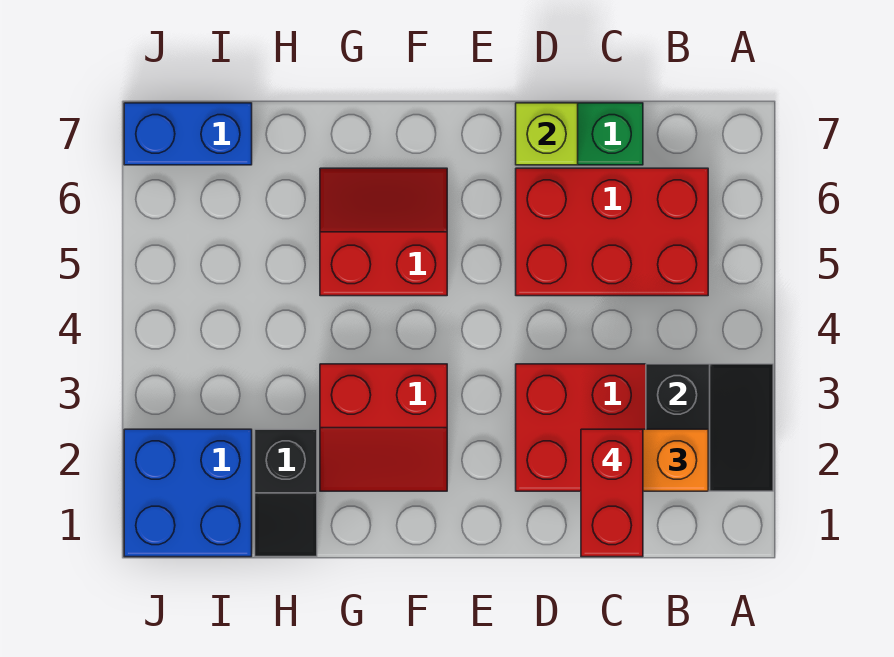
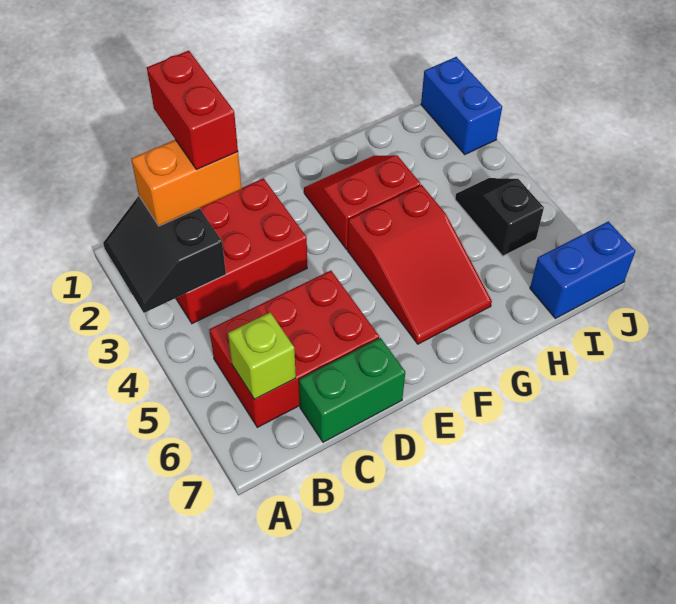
lime brick D7 level 2 -> lime brick B6 level 2
red slope F5:G6 level 1 top 5 -> red slope F4:G6 level 1 top 4
black slope H1:H2 level 1 top 2 -> black slope I4:I5 level 1 top 5
blue brick I1:J2 level 1 -> blue brick J1:J2 level 1

